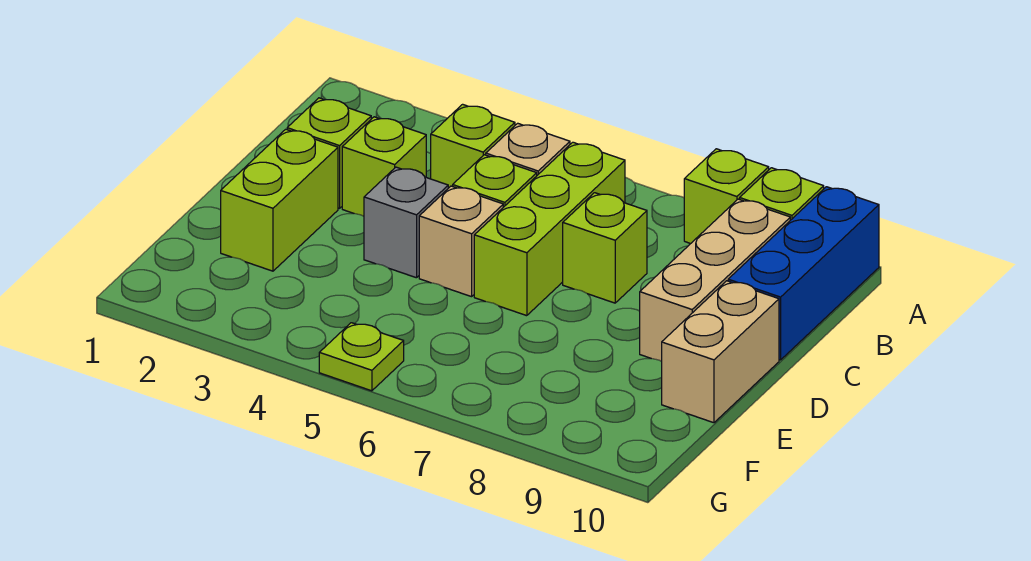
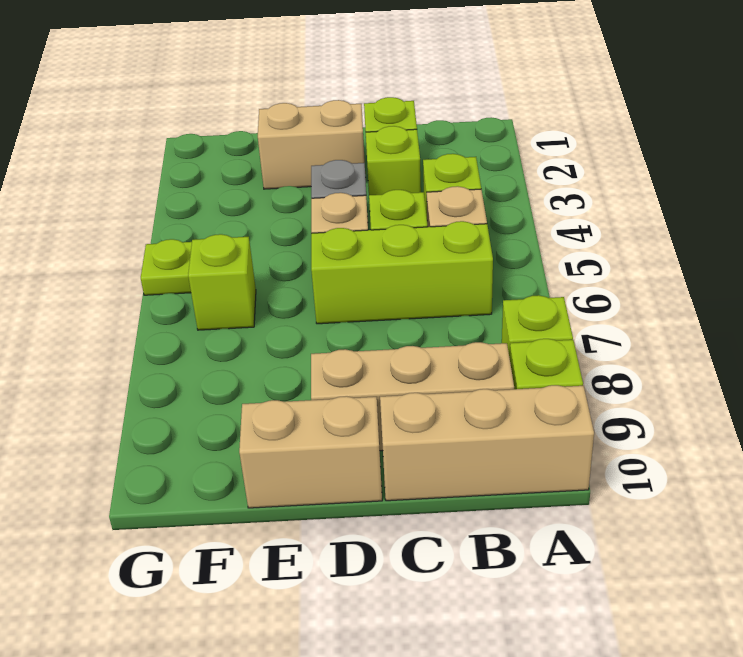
blue brick A10:C10 level 1 -> tan brick A10:C10 level 1
lime brick C7 level 1 -> lime brick F6 level 1
lime brick D2:E2 level 1 -> tan brick D2:E2 level 1

